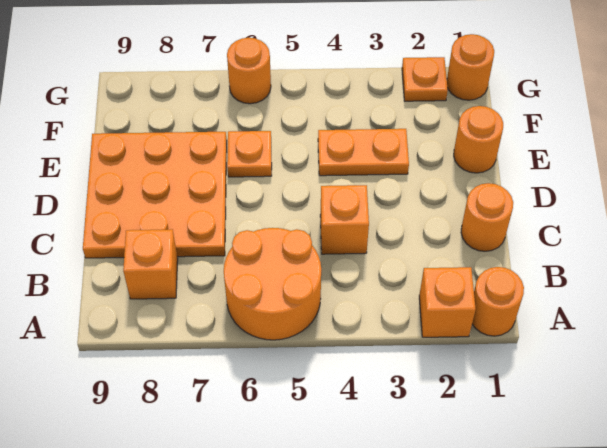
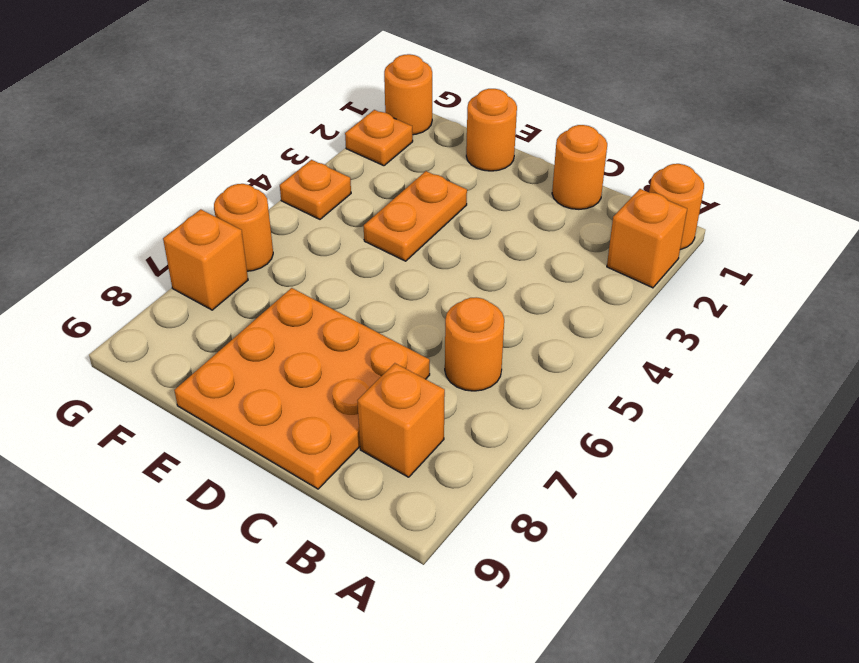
orange round brick A5:B6 level 1 -> orange round brick B6 level 1
orange brick C4 level 1 -> orange brick G7 level 1
orange plate E6 level 1 -> orange plate G4 level 1

